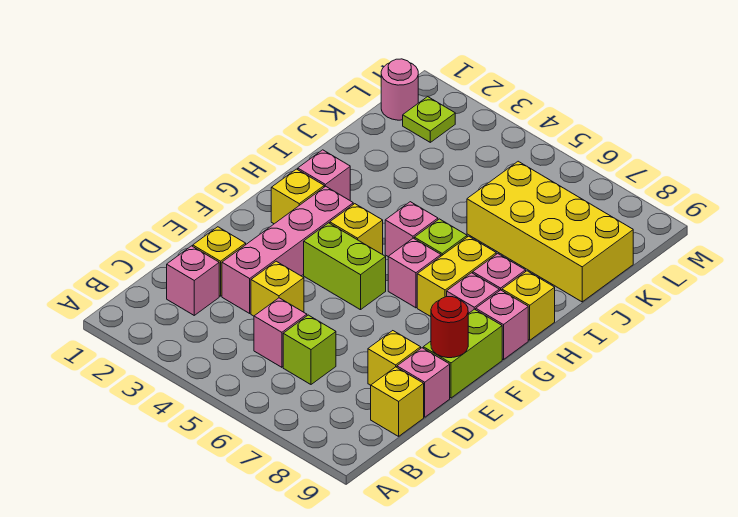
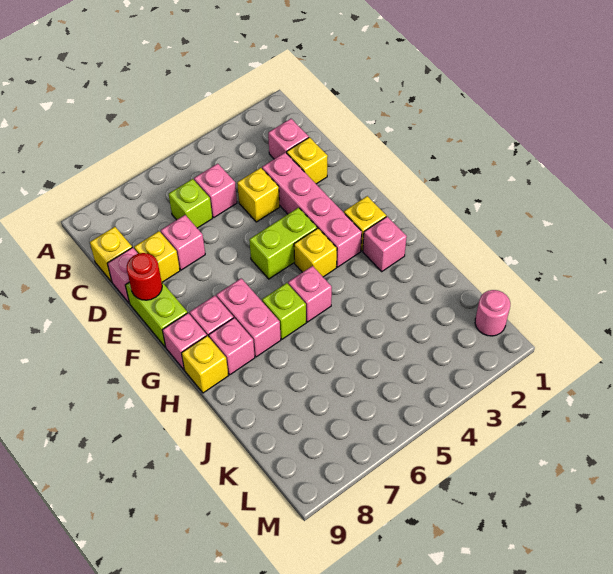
pink brick G6 level 1 -> pink brick D7 level 1
yellow brick G7:H7 level 1 -> pink brick G7:H7 level 1
yellow brick J6:K9 level 1 -> none
lime plate L2 level 1 -> none

